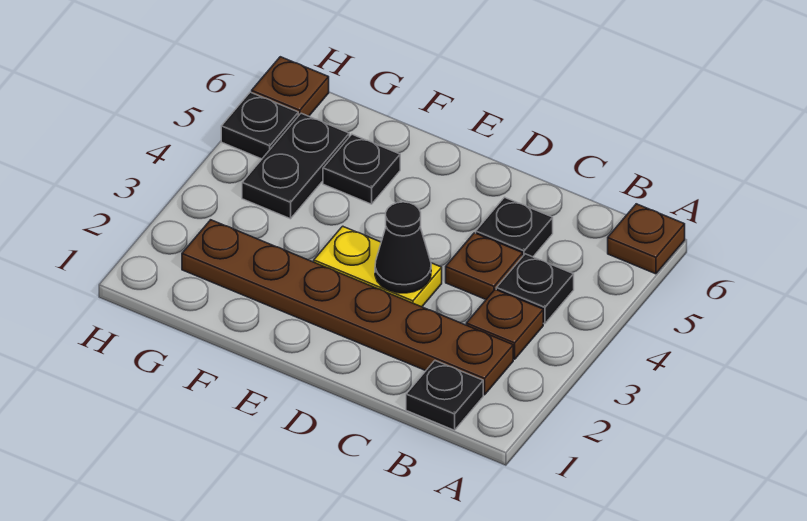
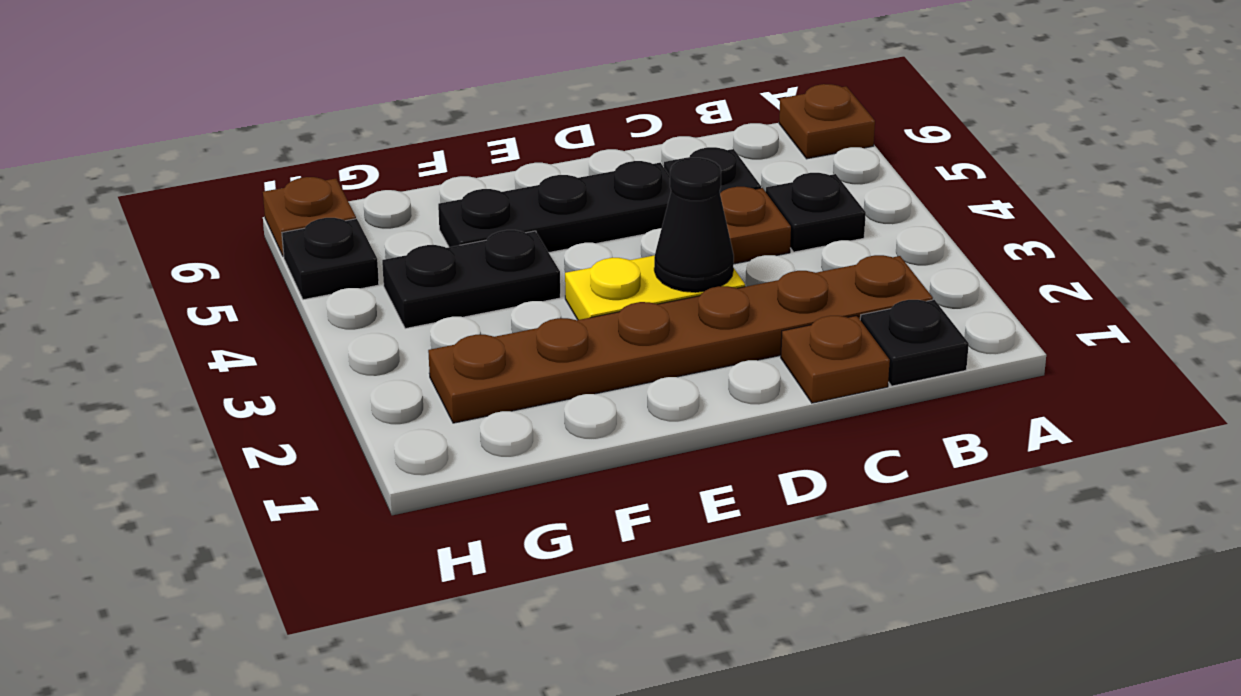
brown plate B3 level 1 -> brown plate C1 level 1
black plate F5 level 1 -> black plate D5:F5 level 1
black plate G4:G5 level 1 -> black plate F4:G4 level 1

